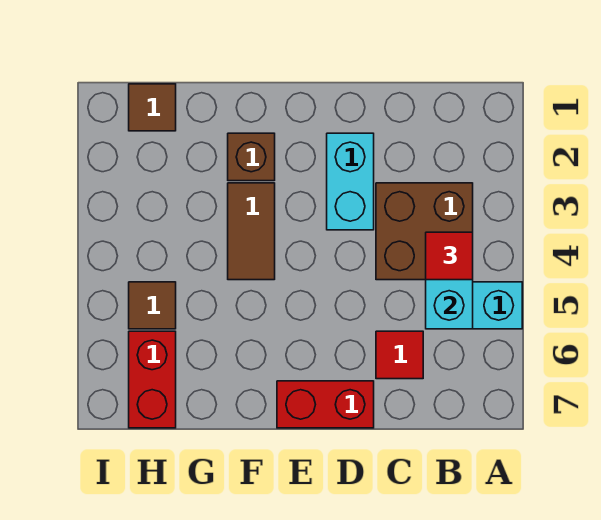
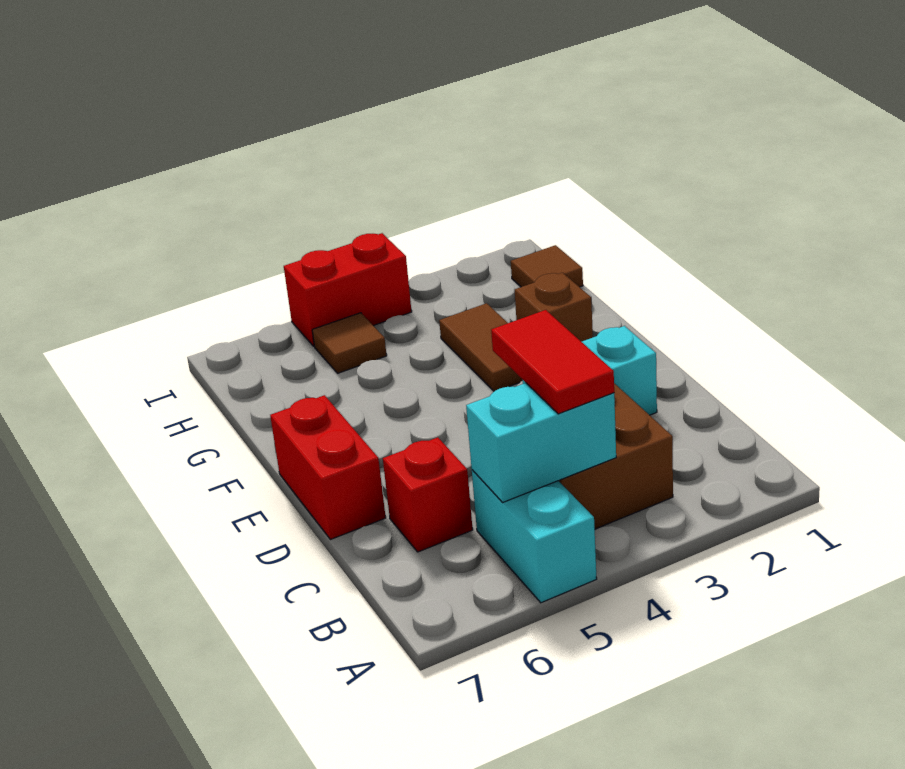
red tile B4 level 3 -> red tile B4:C4 level 3
red tile C6 level 1 -> red brick C6 level 1
brown tile F3:F4 level 1 -> brown tile F3:G3 level 1
red brick H6:H7 level 1 -> red brick I4:I5 level 1

